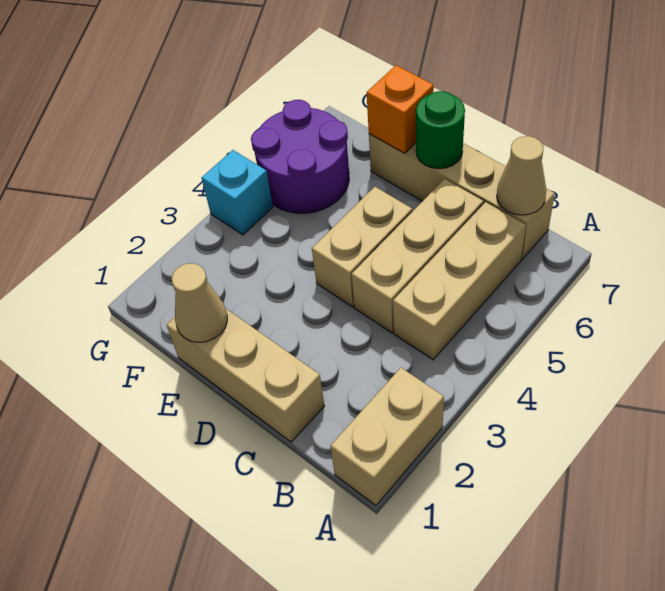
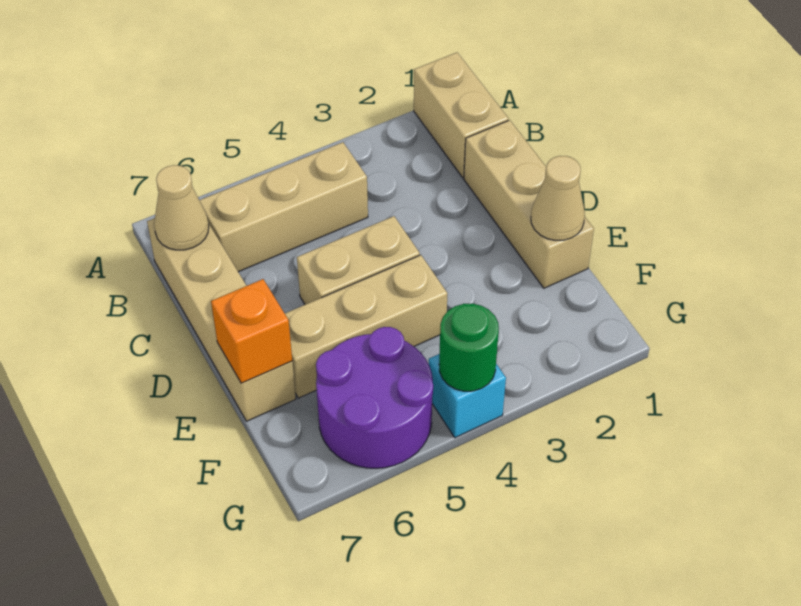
tan brick A1:A2 level 1 -> tan brick A1:B1 level 1
tan brick C4:C6 level 1 -> tan brick E4:E6 level 1
green round brick D7 level 2 -> green round brick G4 level 2

